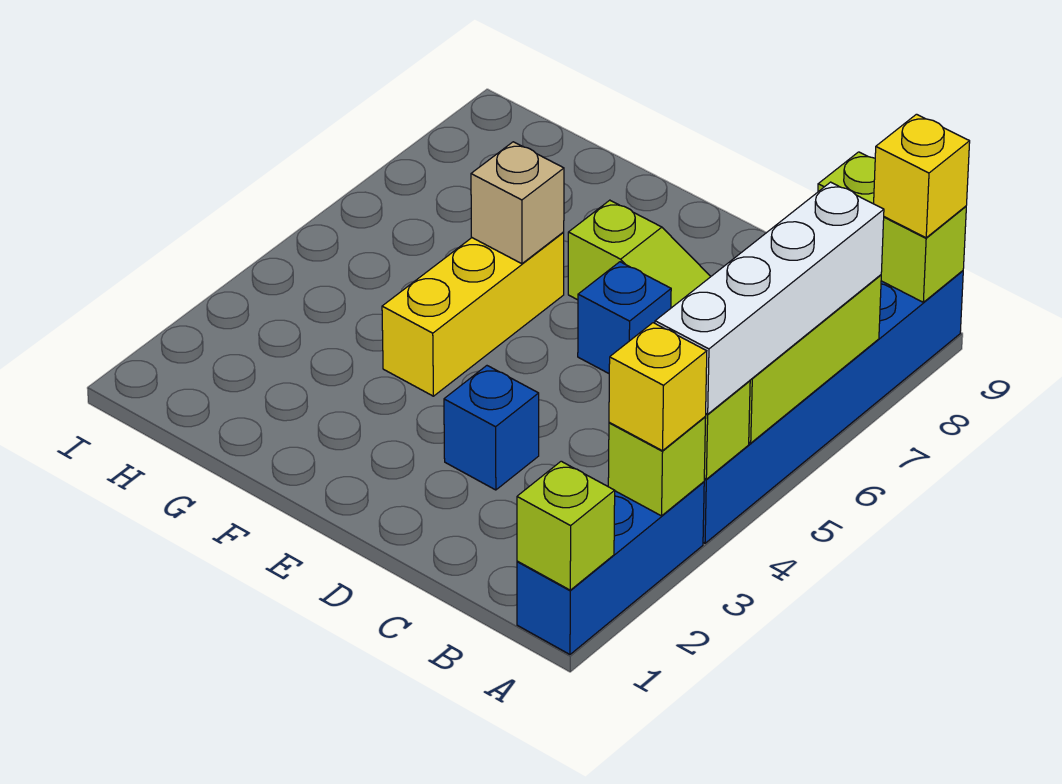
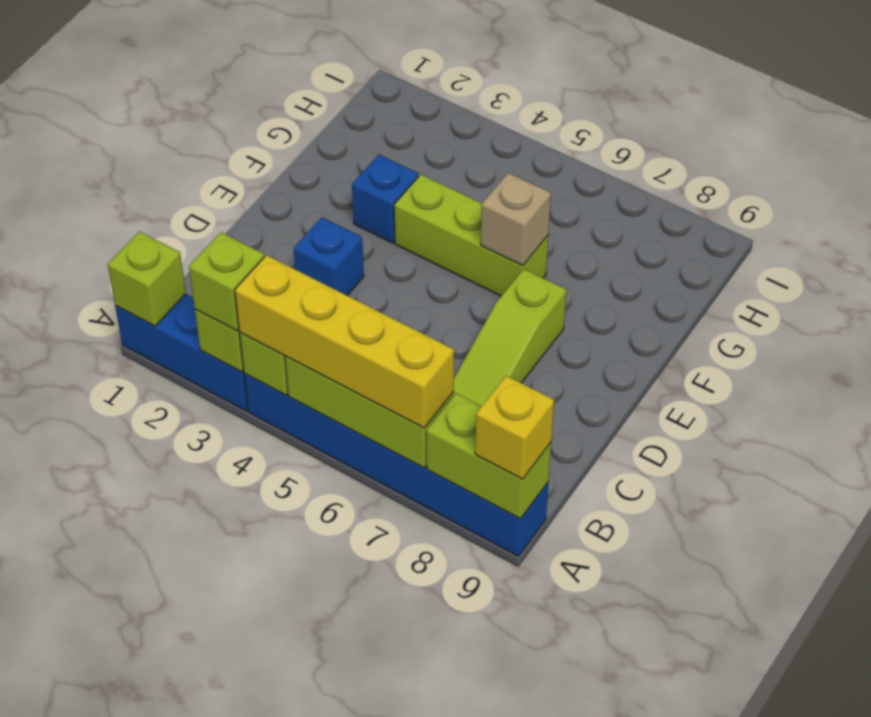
yellow brick A3 level 3 -> lime brick A3 level 3
white brick A4:A7 level 3 -> yellow brick A4:A7 level 3
lime brick A9:B9 level 2 -> lime brick A8:A9 level 2
blue brick D6 level 1 -> blue brick F3 level 1
yellow brick F4:F6 level 1 -> lime brick F4:F6 level 1

